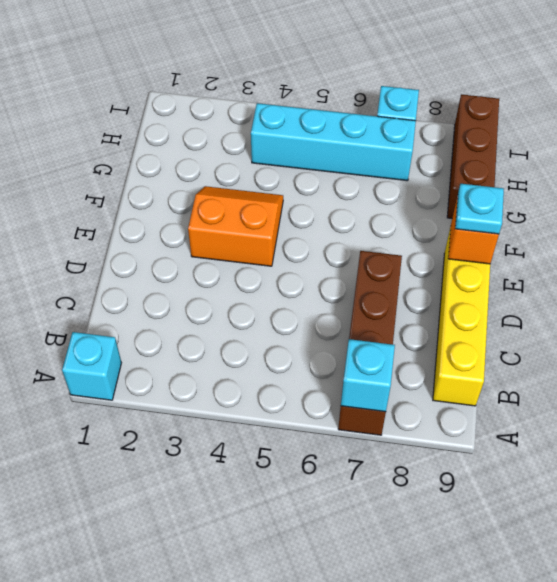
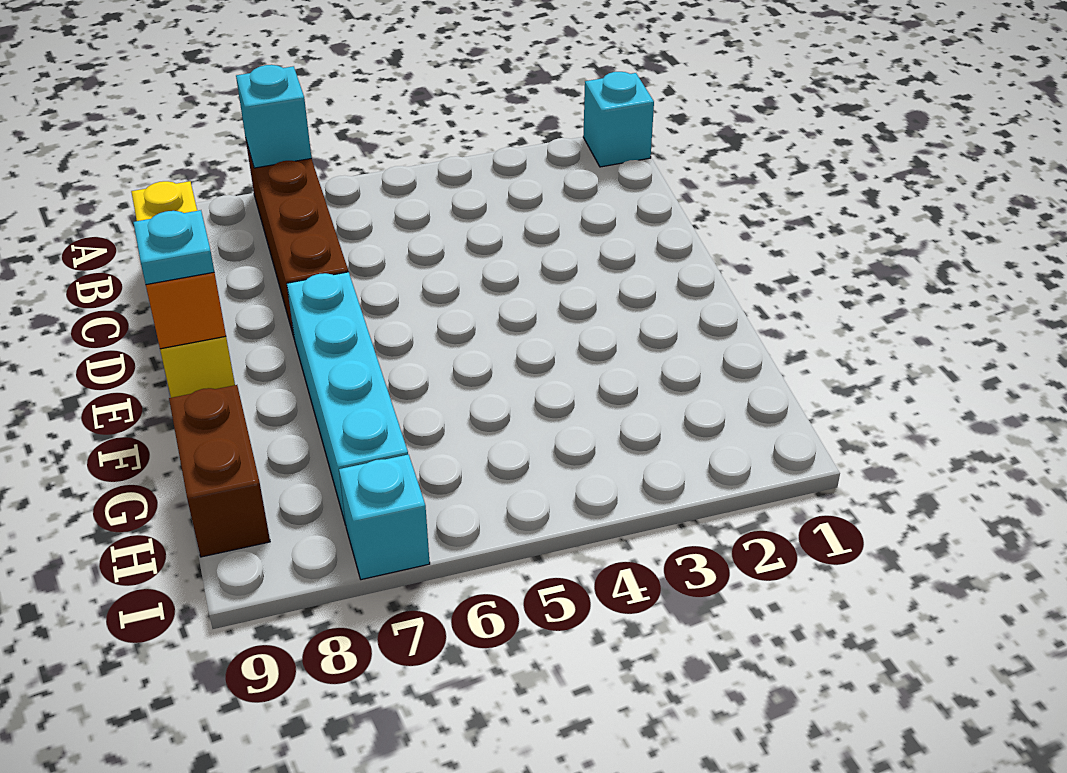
orange slope E3:F4 level 1 top E -> none
brown brick G9:I9 level 1 -> brown brick G9:H9 level 1
cyan brick H4:H7 level 1 -> cyan brick E7:H7 level 1

